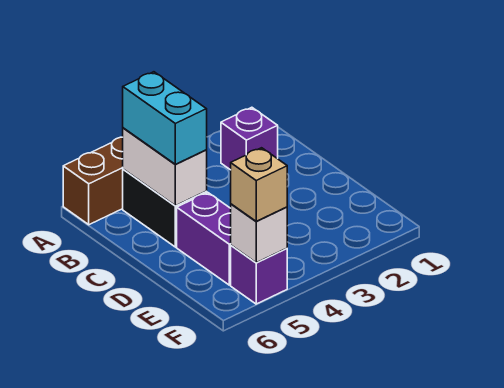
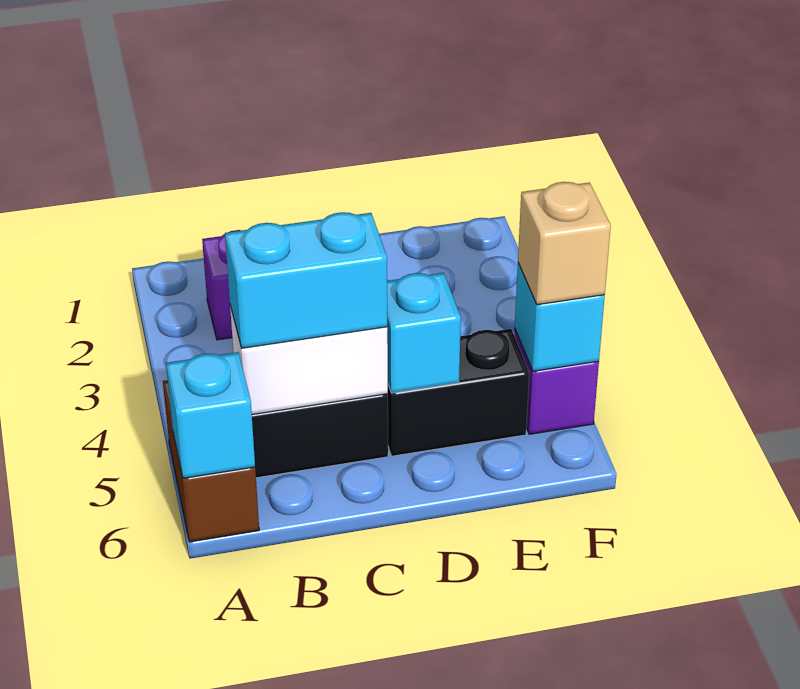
none -> cyan brick A6 level 2
purple brick D5:E5 level 1 -> black brick D5:E5 level 1
none -> cyan brick D5 level 2
white brick F5 level 2 -> cyan brick F5 level 2

